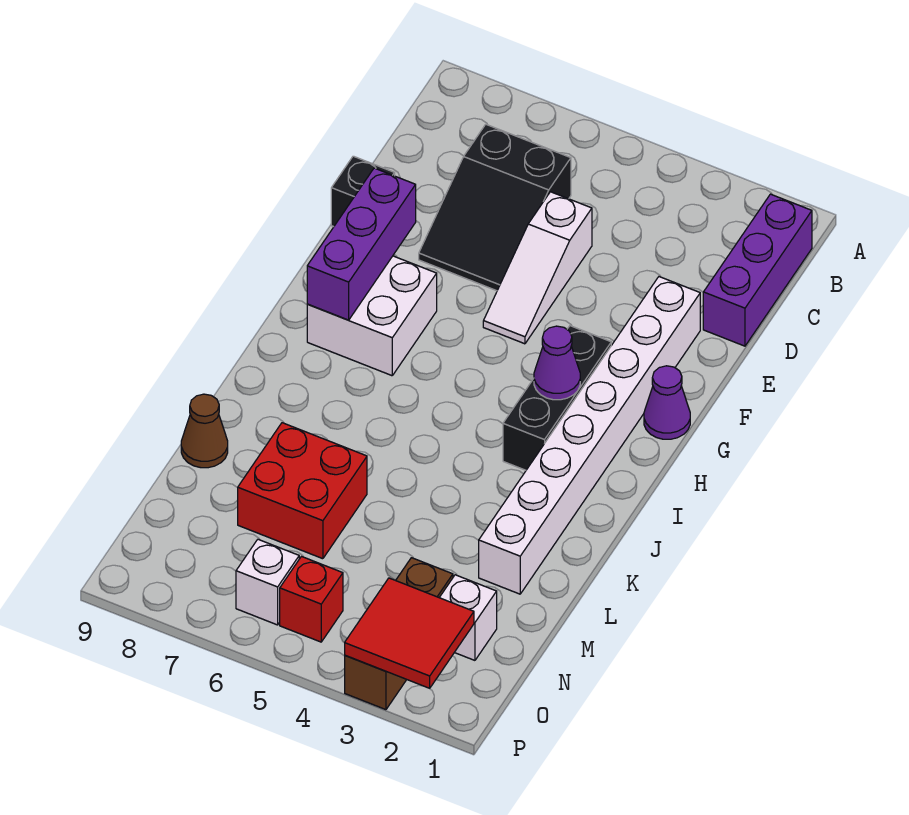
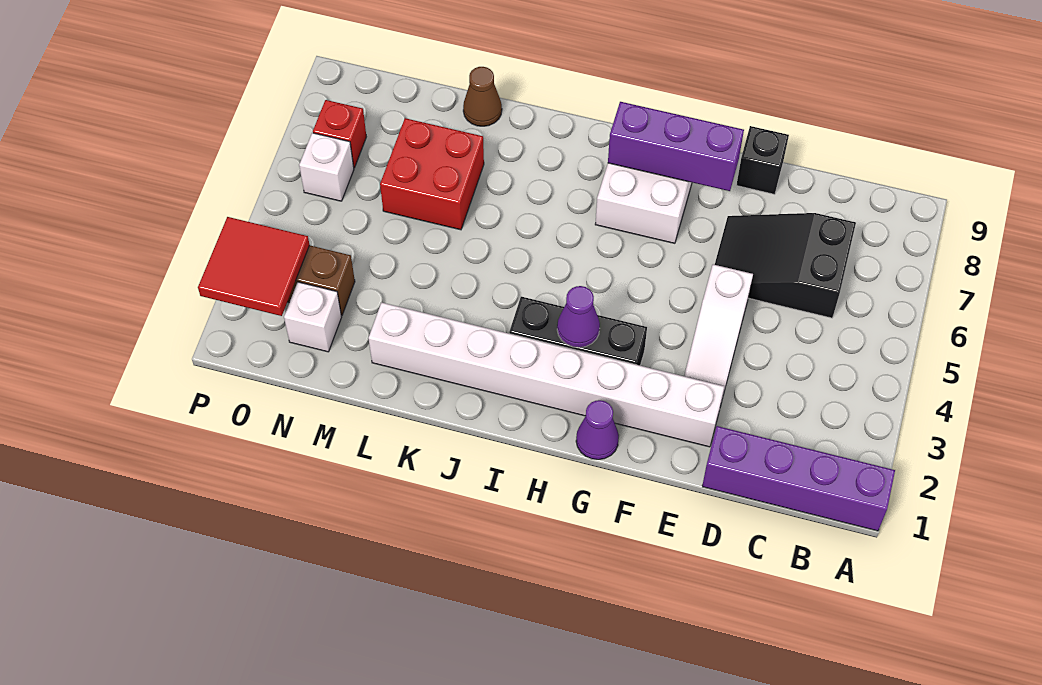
purple brick B1:D1 level 1 -> purple brick A1:D1 level 1
white slope D5:F5 level 1 top D -> white slope E3:E5 level 1 top 5
red brick O5 level 1 -> red brick O7 level 1

